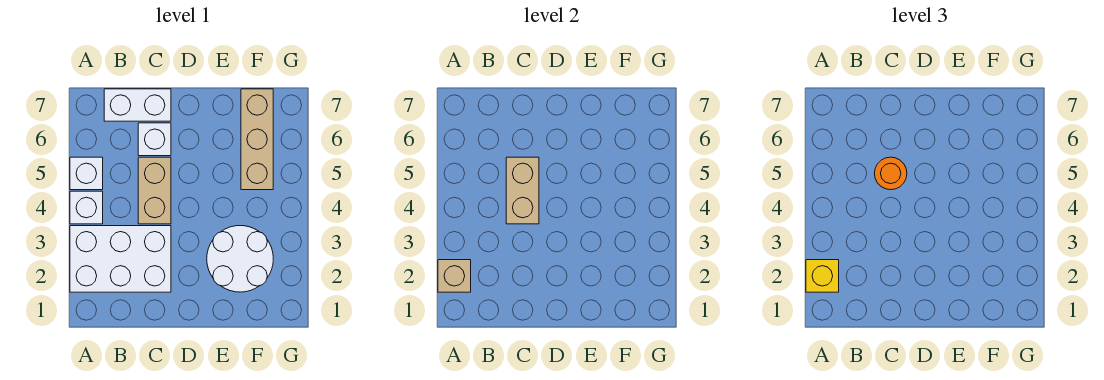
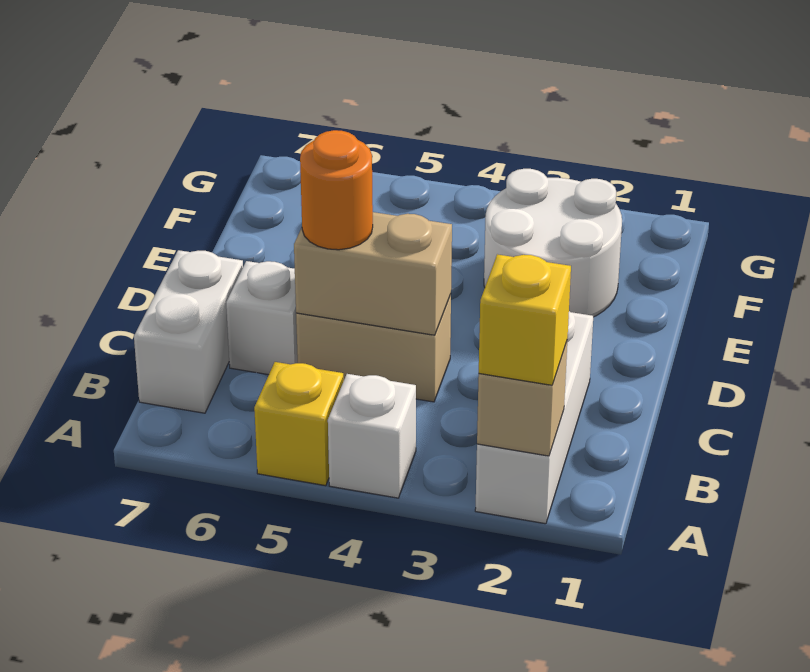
white brick A2:C3 level 1 -> white brick A2:C2 level 1
white brick A5 level 1 -> yellow brick A5 level 1
tan brick F5:F7 level 1 -> none

